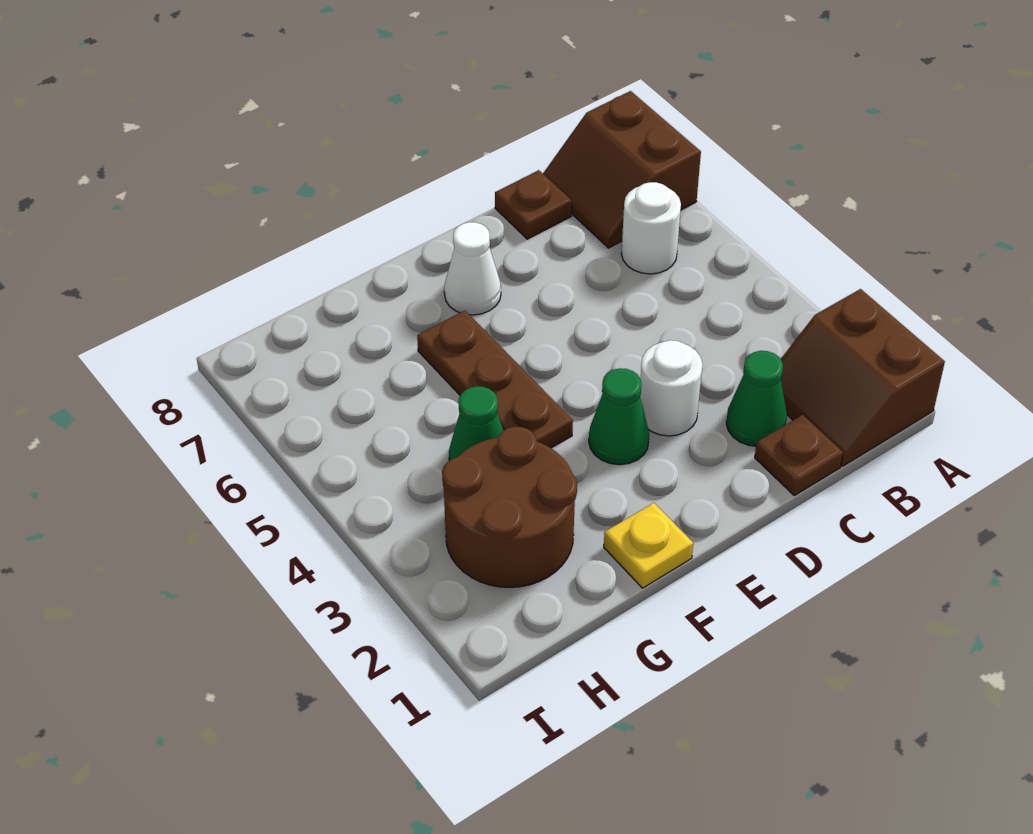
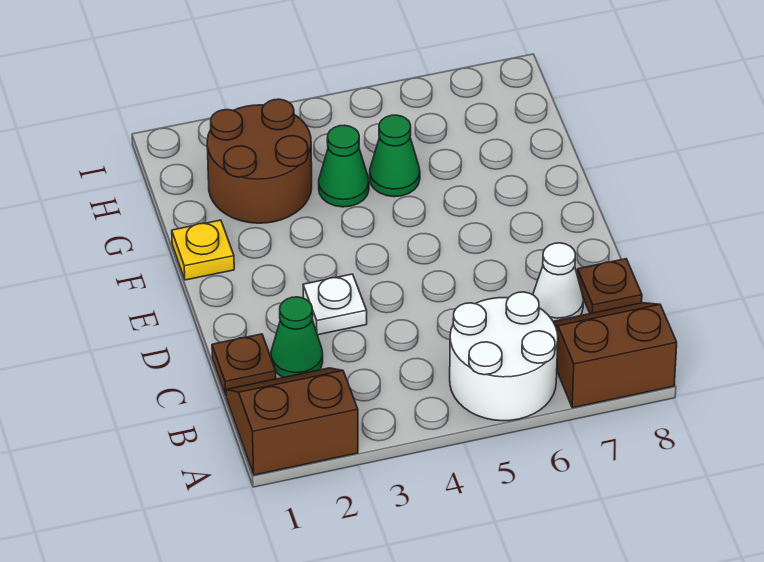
white round brick B6 level 1 -> white round brick A5:B6 level 1
white round brick D3 level 1 -> white plate D3 level 1
green cone E3 level 1 -> green cone G5 level 1
white cone E7 level 1 -> white cone C7 level 1
brown plate F4:F6 level 1 -> none

